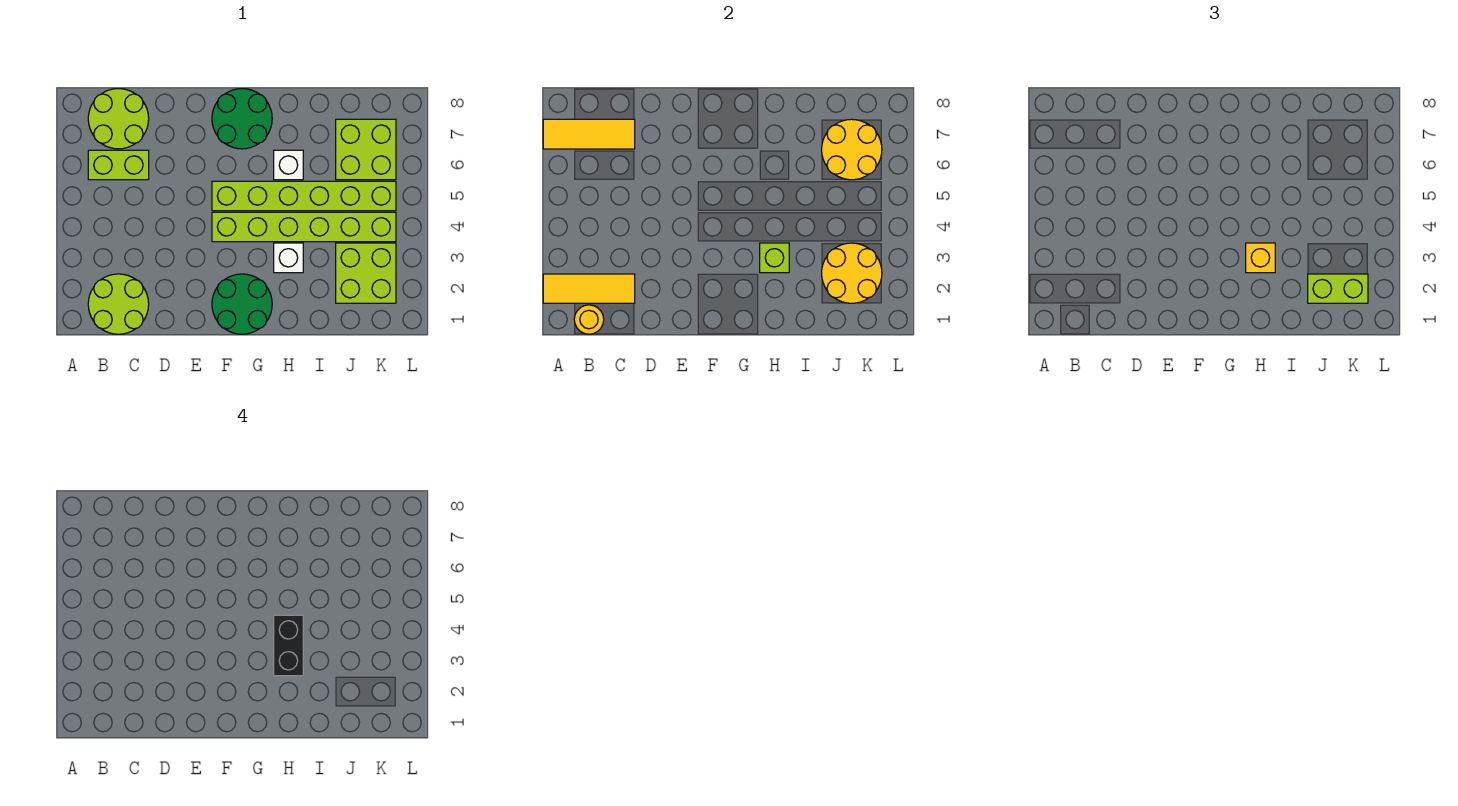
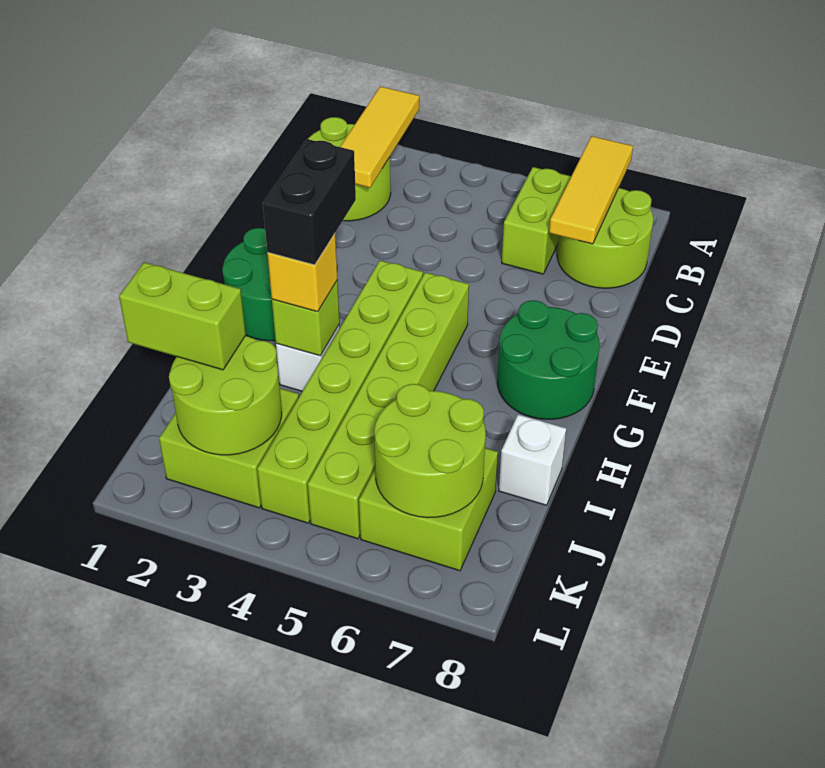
yellow round brick B1 level 2 -> none
black brick H3:H4 level 4 -> black brick G3:H3 level 4
white brick H6 level 1 -> white brick I8 level 1
yellow round brick J2:K3 level 2 -> lime round brick J2:K3 level 2
lime brick J2:K2 level 3 -> lime brick J1:J2 level 3
yellow round brick J6:K7 level 2 -> lime round brick J6:K7 level 2

